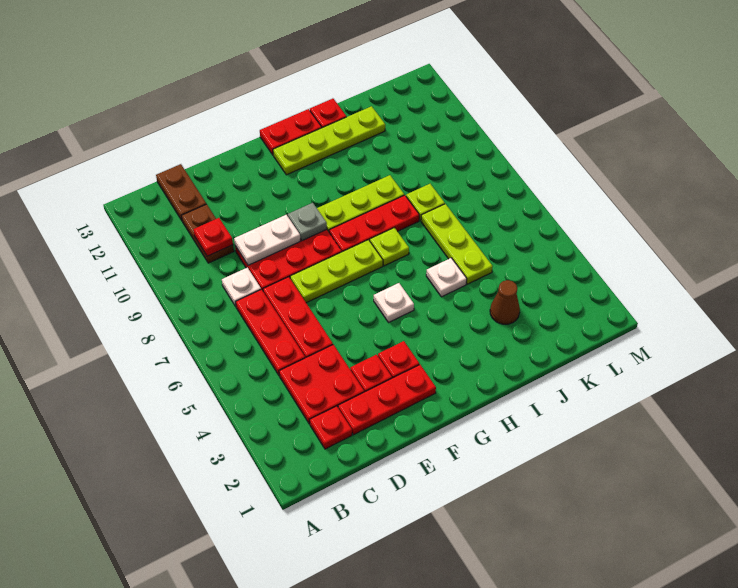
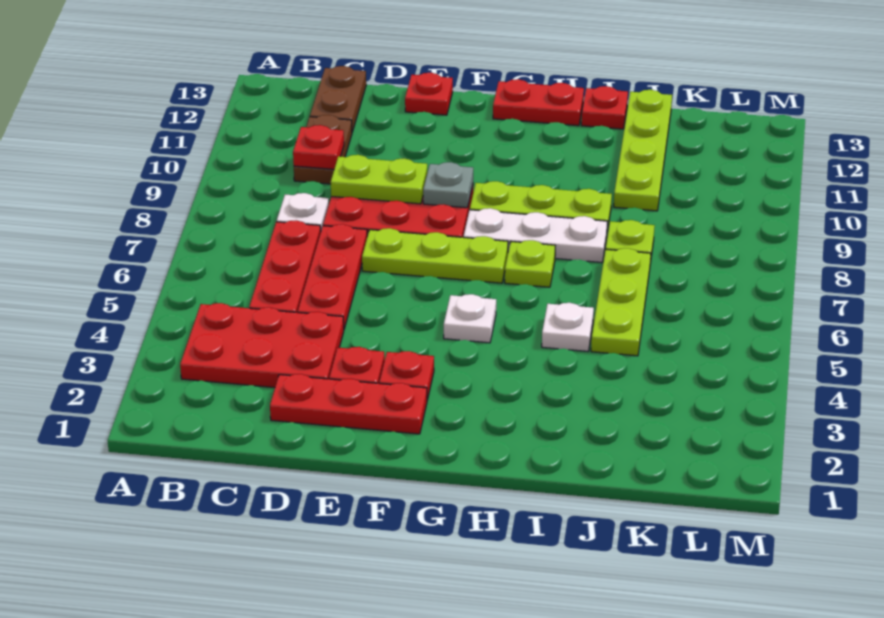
red plate C2 level 1 -> red plate E13 level 1
red plate C3:D4 level 1 -> red plate B3:D4 level 1
white plate D9:E9 level 2 -> lime plate D9:E9 level 2
red plate G8:I8 level 1 -> white plate G8:I8 level 1
lime plate G12:J12 level 1 -> lime plate J10:J13 level 1
brown cone J3 level 1 -> none

